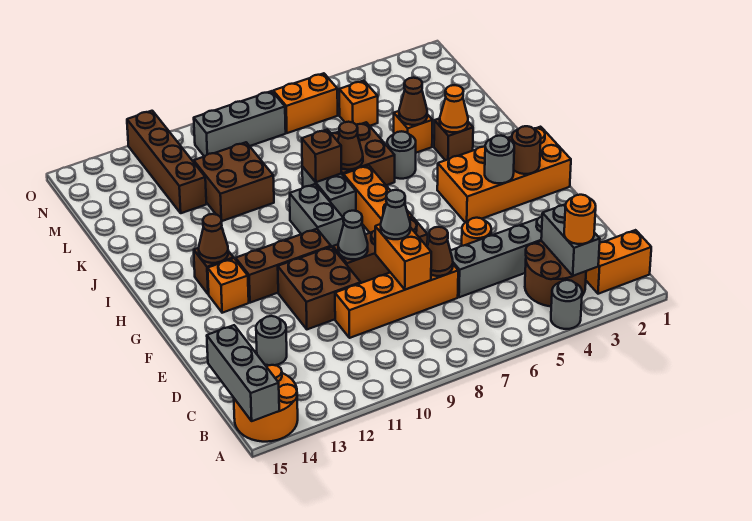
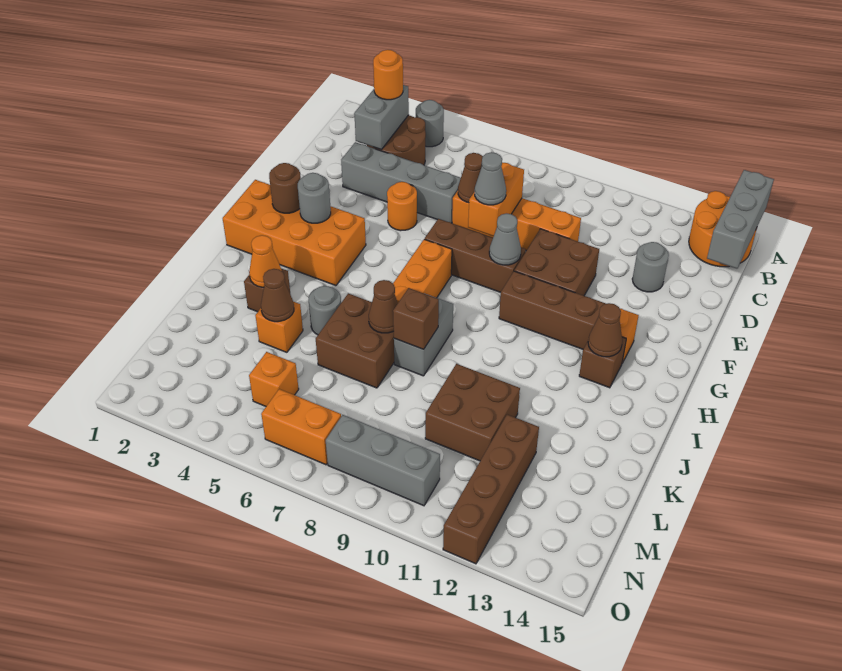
orange brick B1:B2 level 1 -> none
grey brick H9:I9 level 1 -> none

